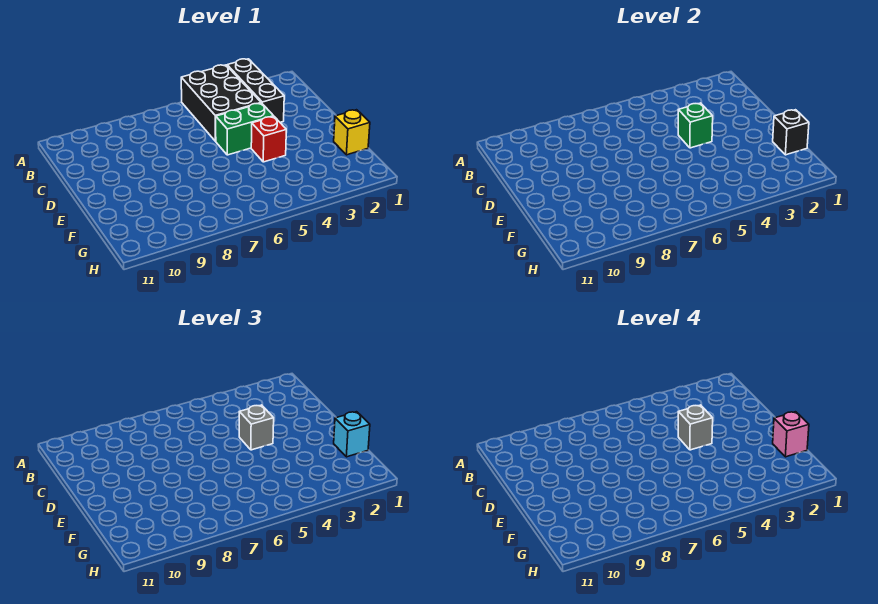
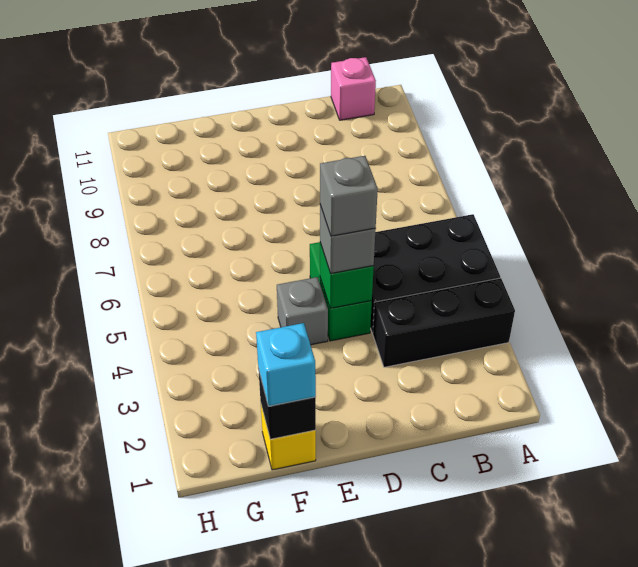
red brick E4 level 1 -> grey brick E4 level 1
pink brick F1 level 4 -> pink brick B11 level 1

